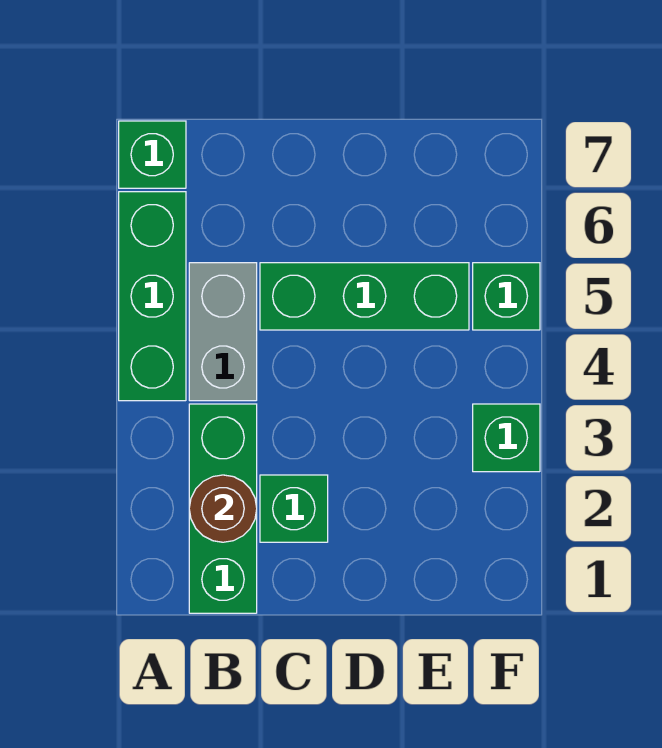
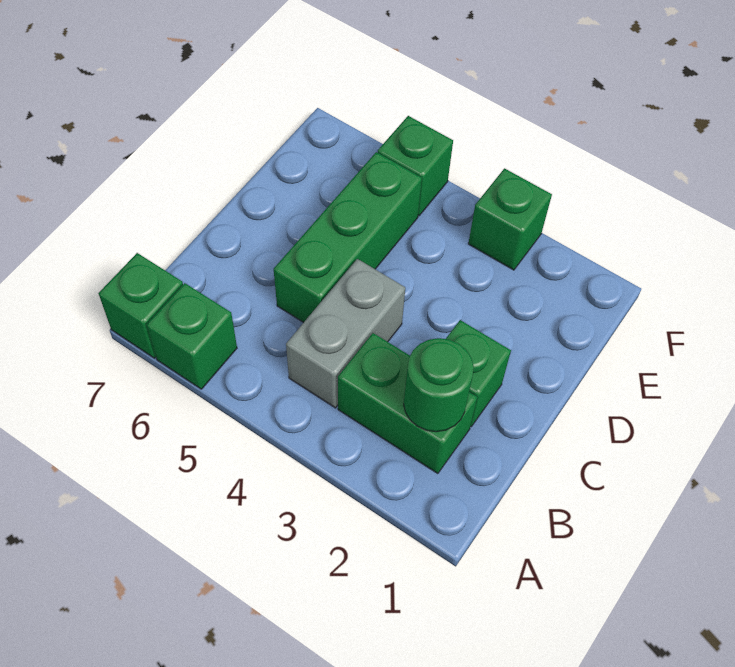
green brick A4:A6 level 1 -> green brick A6 level 1
green brick B1:B3 level 1 -> green brick B2:B3 level 1
brown round brick B2 level 2 -> green round brick B2 level 2
grey brick B4:B5 level 1 -> grey brick B4:C4 level 1

